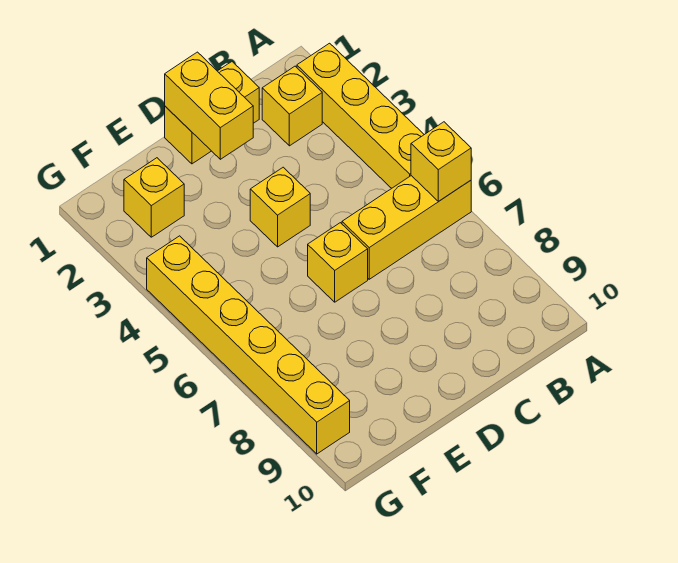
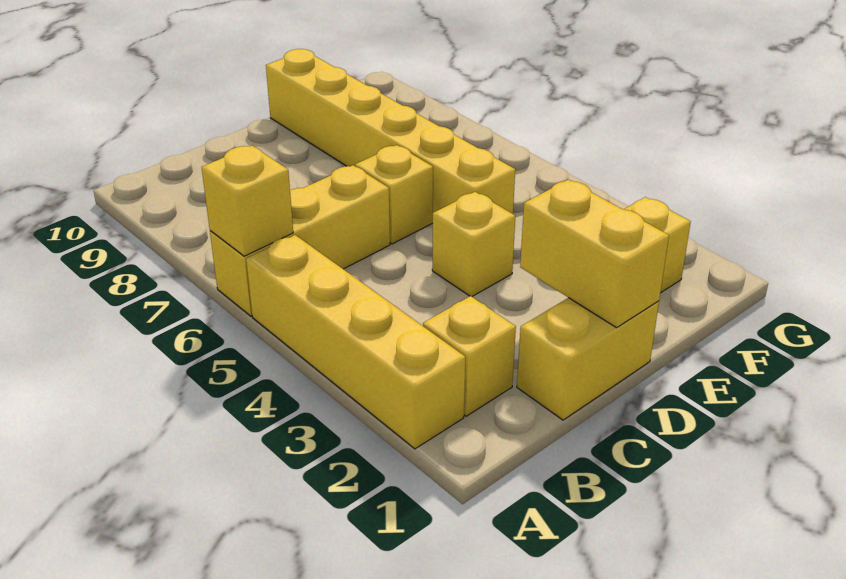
yellow brick G4:G9 level 1 -> yellow brick E5:E10 level 1

